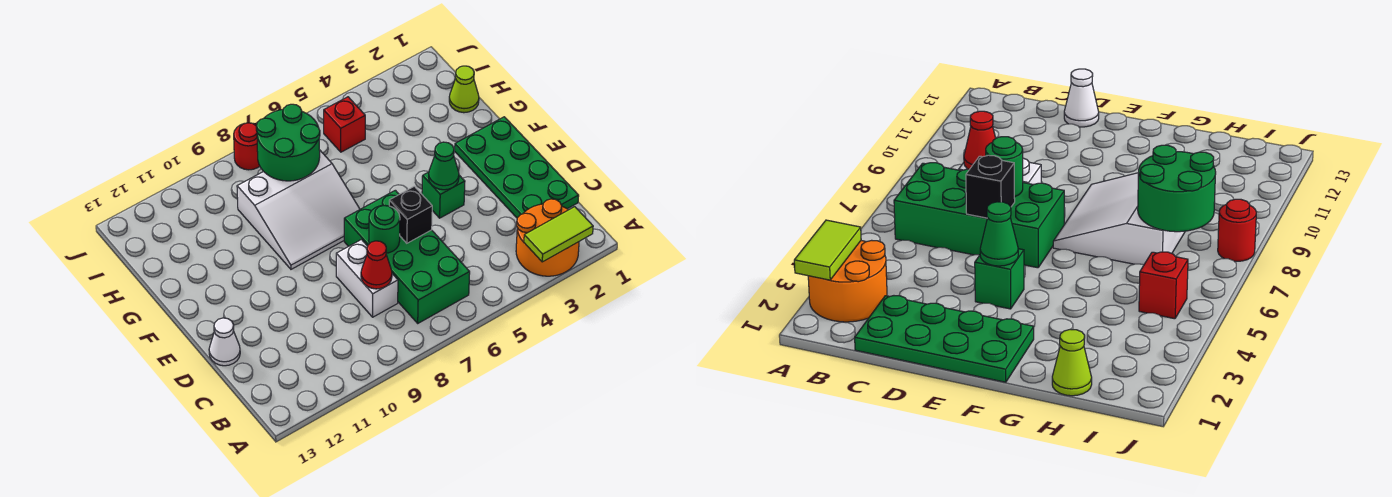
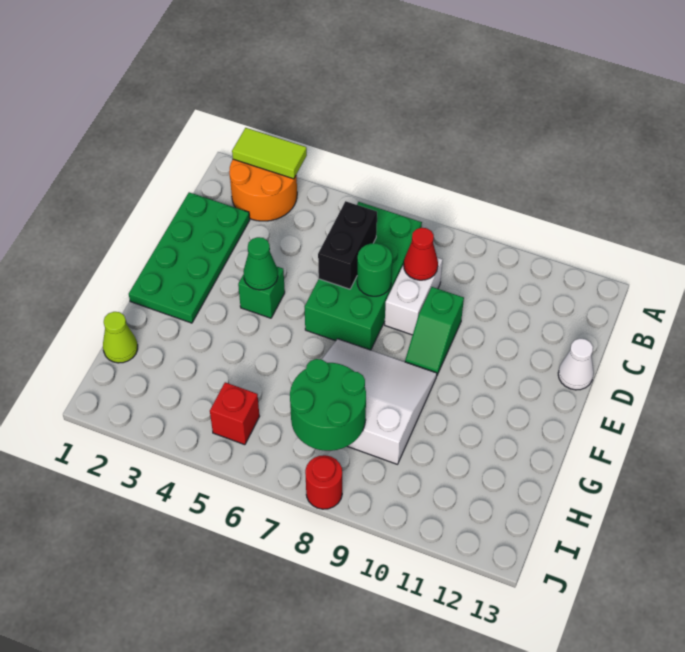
black brick D6 level 2 -> black brick C6:D6 level 2
none -> green slope D9:E9 level 1 top D

